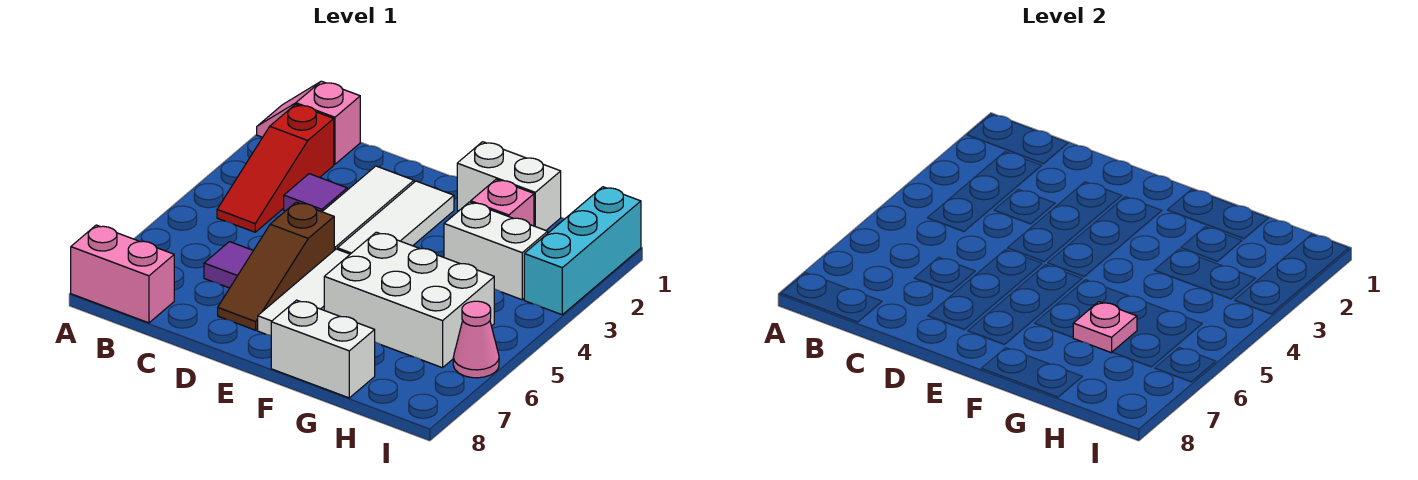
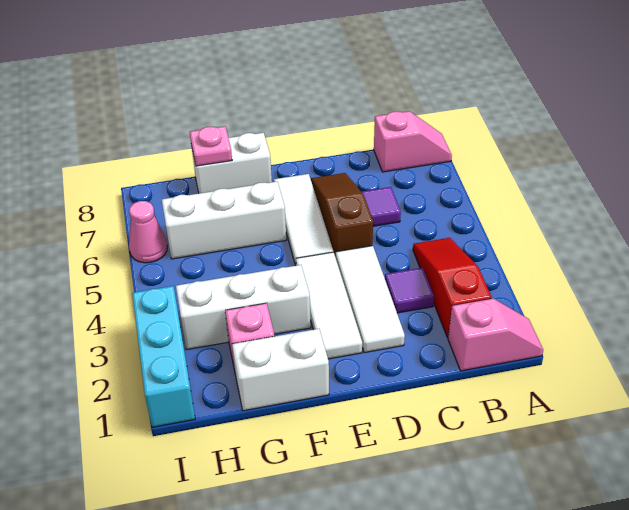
pink brick A8:B8 level 1 -> pink slope A8:B8 level 1 top B
white brick F5:H6 level 1 -> white brick F6:H6 level 1
white brick G3:H3 level 1 -> white brick F3:H3 level 1
pink plate G6 level 2 -> pink plate G8 level 2

